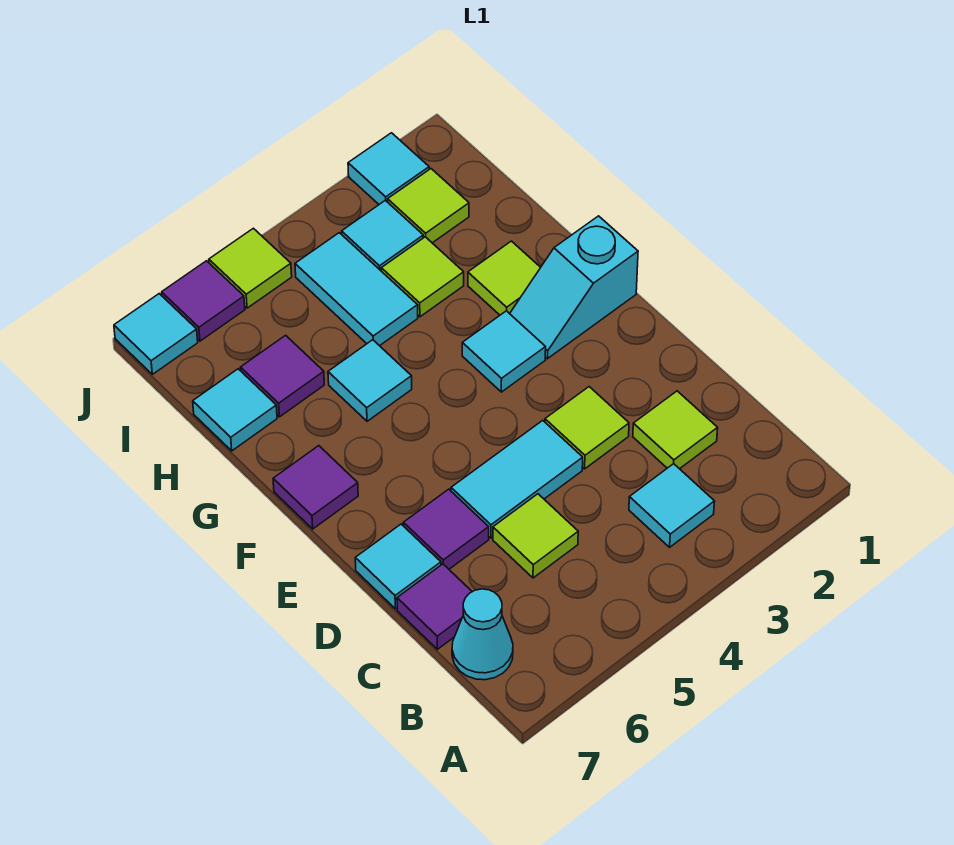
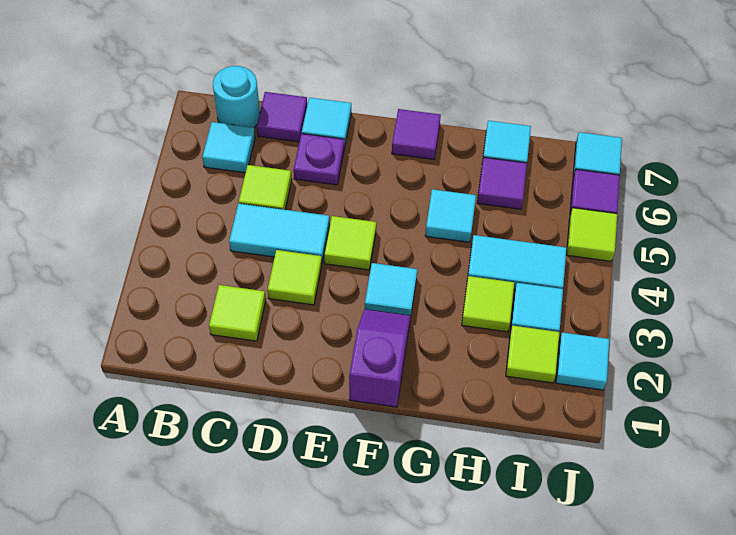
cyan tile B3 level 1 -> cyan tile B6 level 1
cyan cone B7 level 1 -> cyan round brick B7 level 1
cyan tile D4:D5 level 1 -> cyan tile C4:D4 level 1
purple tile D6 level 1 -> purple plate D6 level 1
cyan slope F1:F2 level 1 top 1 -> purple slope F1:F2 level 1 top 1
lime tile G2 level 1 -> lime tile E4 level 1

